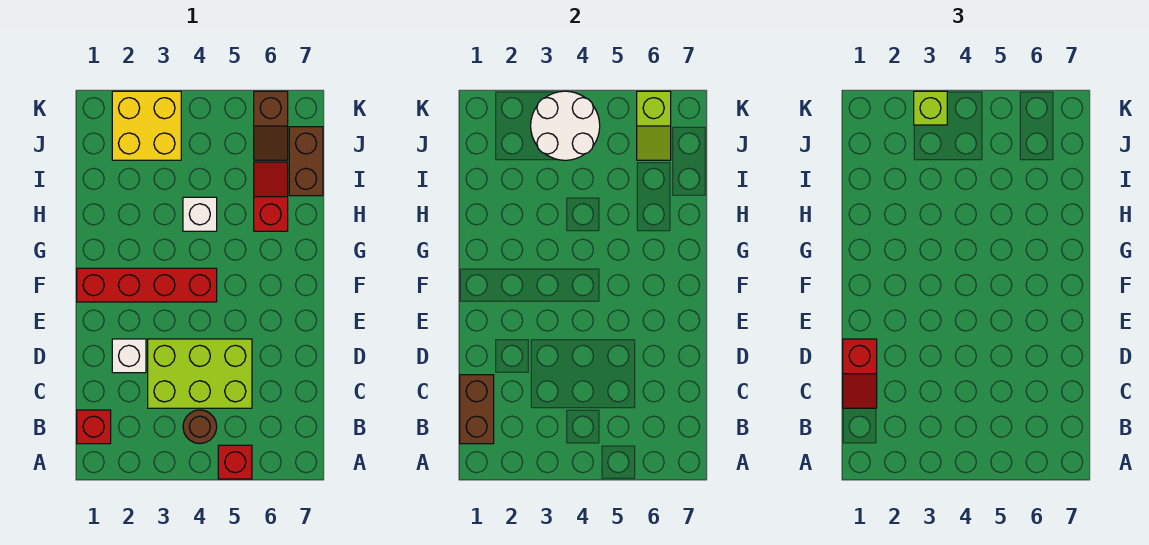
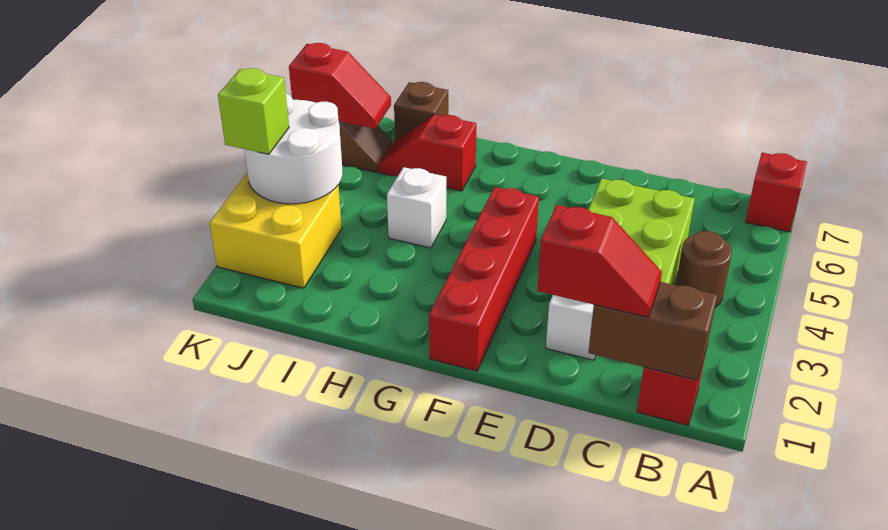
red brick A5 level 1 -> red brick A7 level 1
brown brick I7:J7 level 1 -> brown brick I7 level 1
lime slope J6:K6 level 2 top K -> red slope J6:K6 level 2 top K

